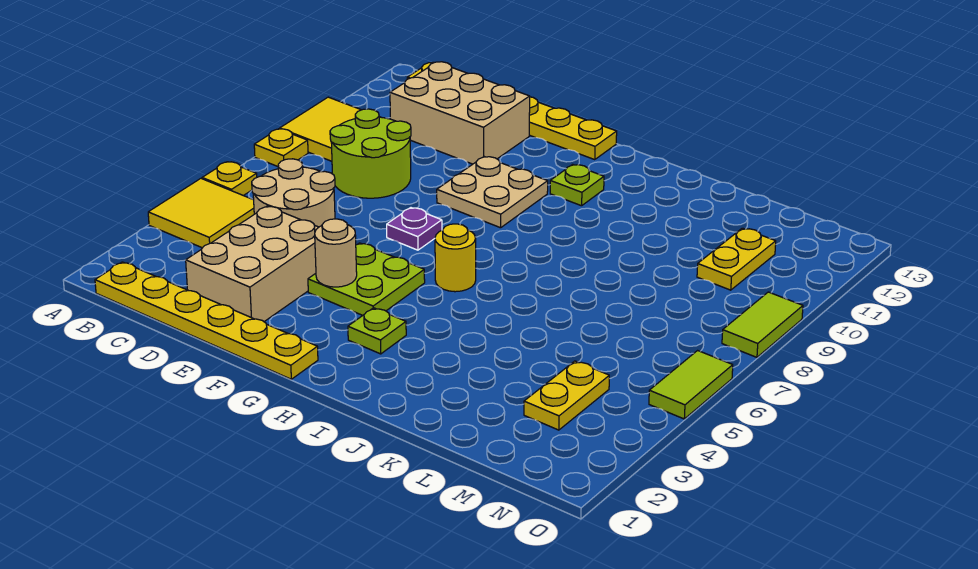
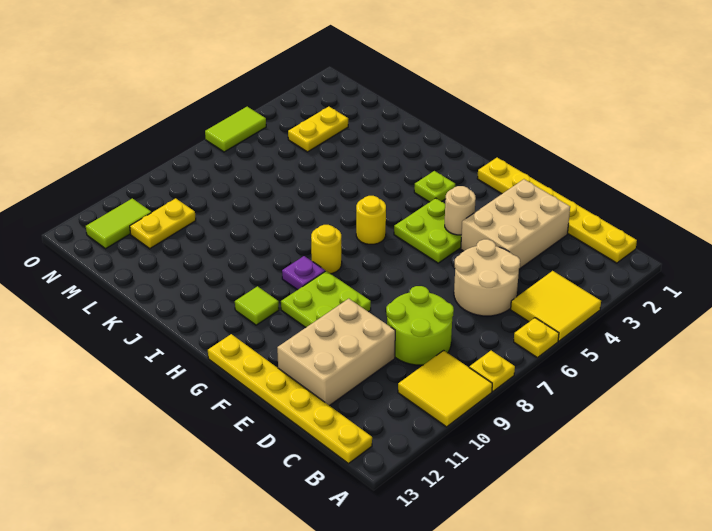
tan brick C11:E12 level 1 -> tan brick D10:E12 level 1
purple plate F7 level 1 -> purple plate H9 level 1
tan plate F9:G10 level 1 -> lime plate F9:G10 level 1
none -> yellow round brick H8 level 1
lime plate H11 level 1 -> lime tile H11 level 1
lime tile O8:O9 level 1 -> lime tile N11:N12 level 1

